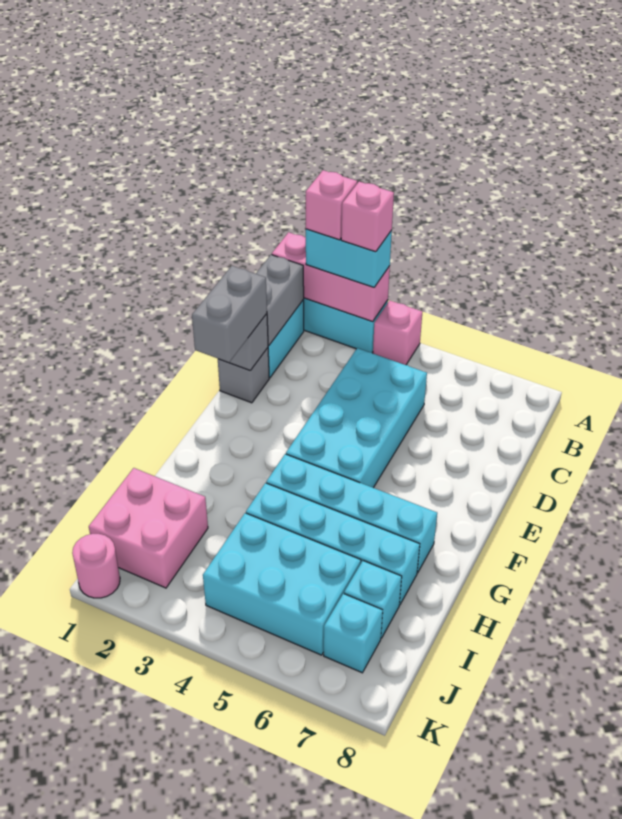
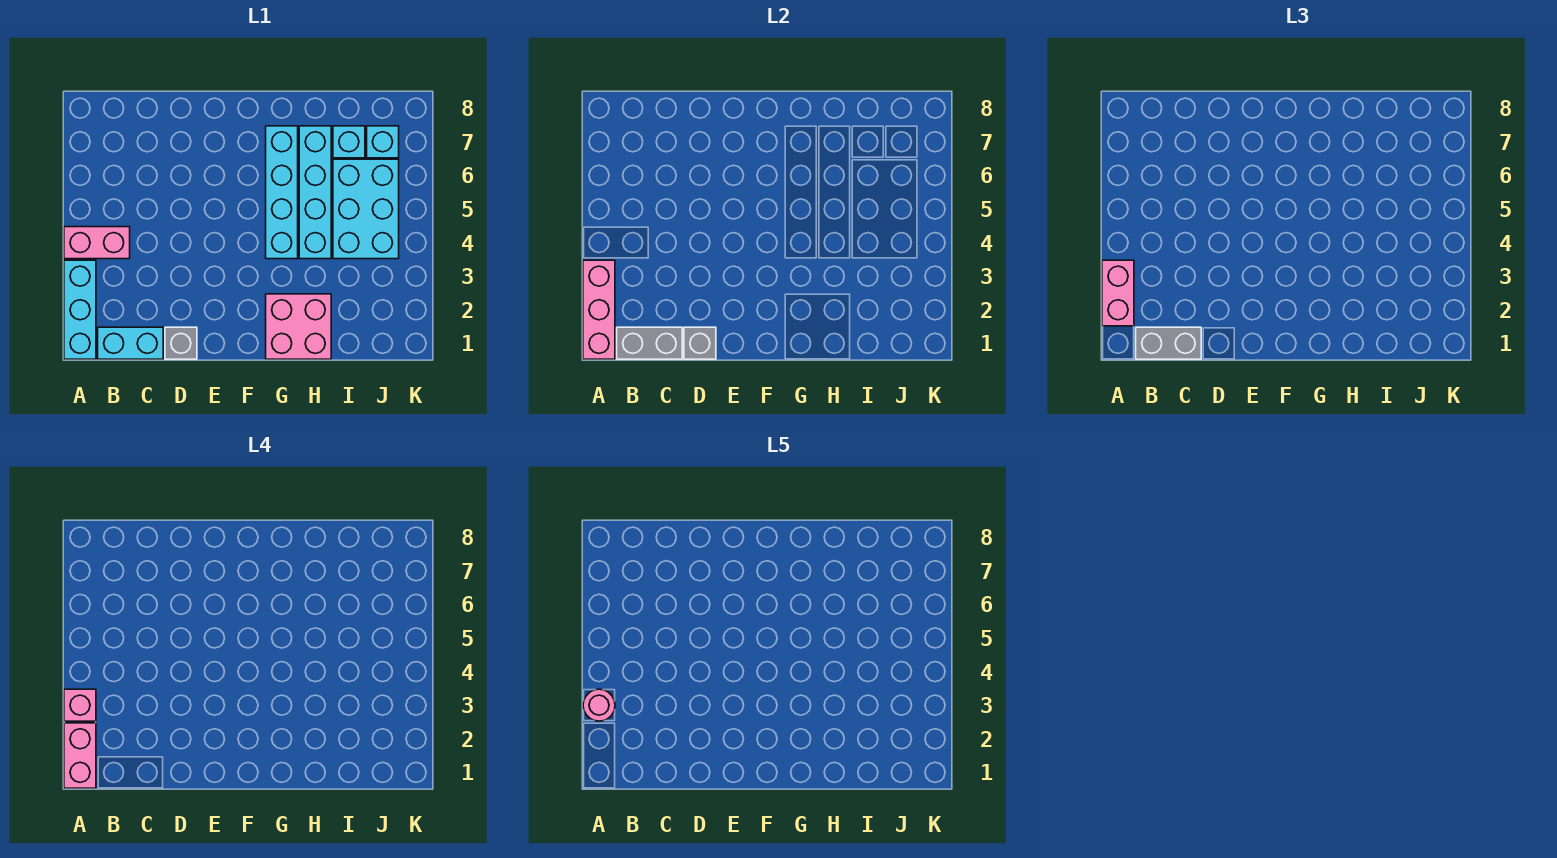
cyan brick A2:A3 level 3 -> pink brick A2:A3 level 3
pink brick A2 level 4 -> pink brick A1:A2 level 4
pink brick A4 level 1 -> pink brick A4:B4 level 1
cyan brick C4:F5 level 1 -> none
grey brick D1:E1 level 3 -> grey brick B1:C1 level 3
pink brick I1:J2 level 1 -> pink brick G1:H2 level 1
pink round brick K1 level 1 -> pink round brick A3 level 5

